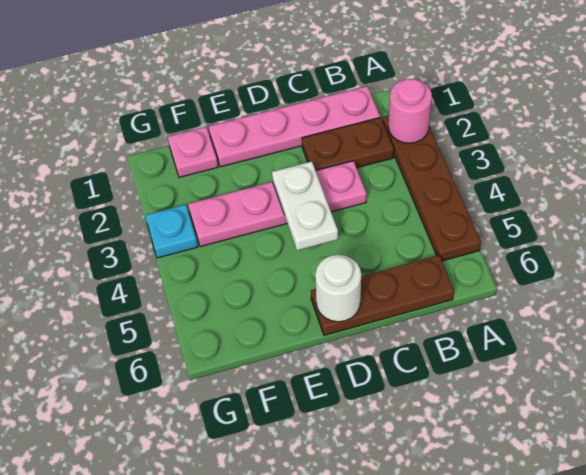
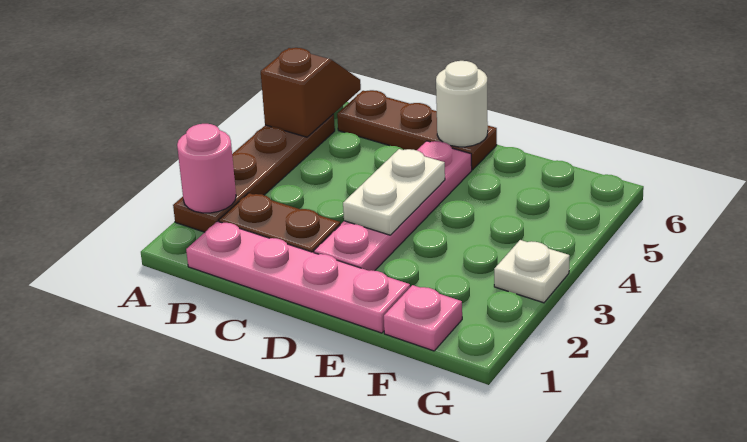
none -> brown slope A5:A6 level 2 top 5
pink plate C3:F3 level 1 -> pink plate D2:D5 level 1
cyan plate G3 level 1 -> white plate G3 level 1

